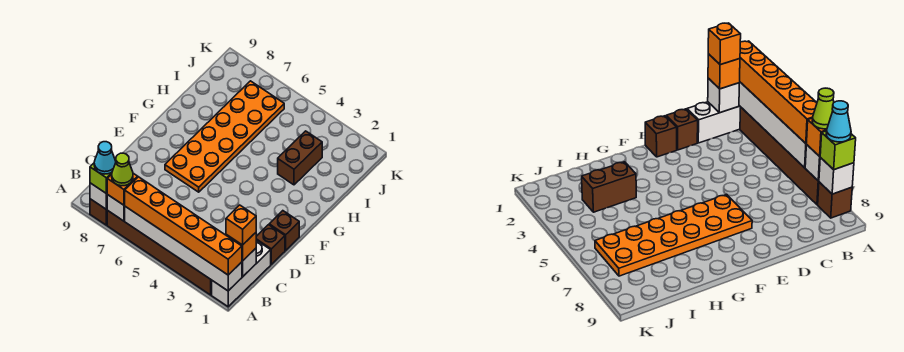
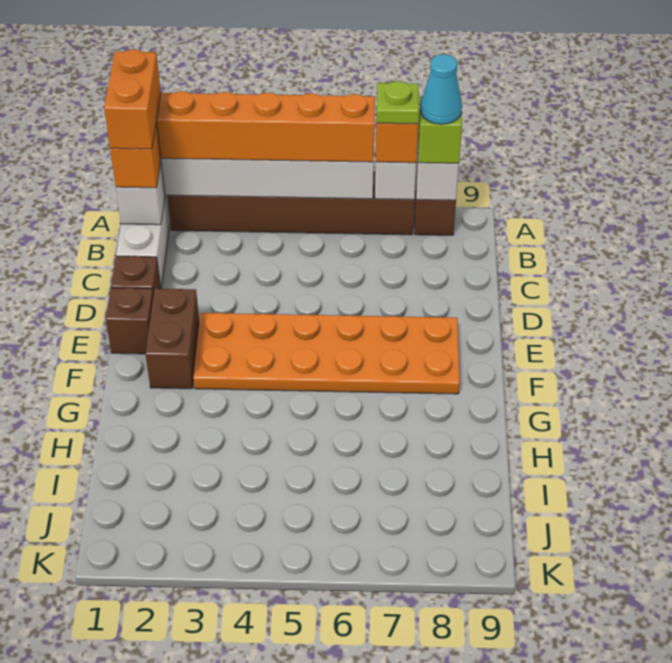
lime cone A7 level 4 -> lime plate A7 level 4
orange brick B1 level 4 -> orange brick A1:B1 level 4
orange plate E6:J7 level 1 -> orange plate E3:F8 level 1
brown brick H3:I3 level 1 -> brown brick E2:F2 level 1

